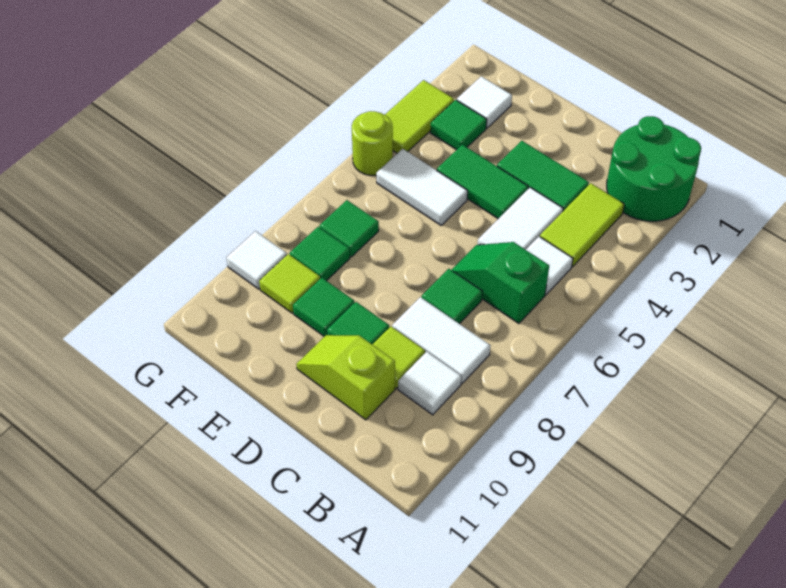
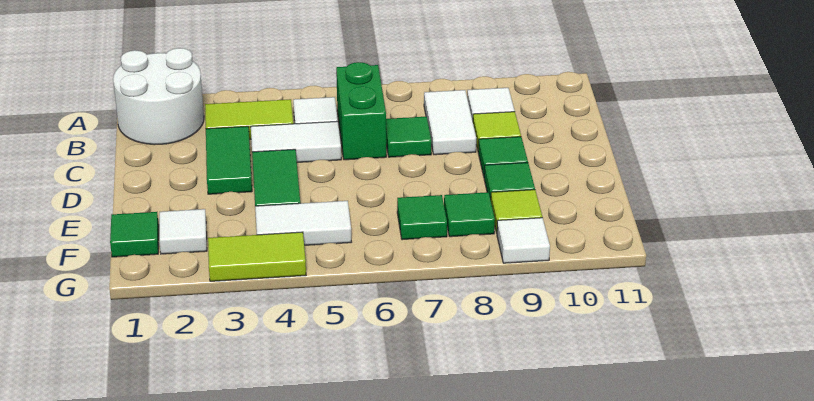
green round brick A1:B2 level 1 -> white round brick A1:B2 level 1
green slope B6:C6 level 1 top B -> green brick B6:C6 level 1
lime slope C10:D10 level 1 top C -> none
white tile E5:F5 level 1 -> white tile F4:F5 level 1
green tile F3 level 1 -> green tile F1 level 1
lime round brick G5 level 1 -> none

